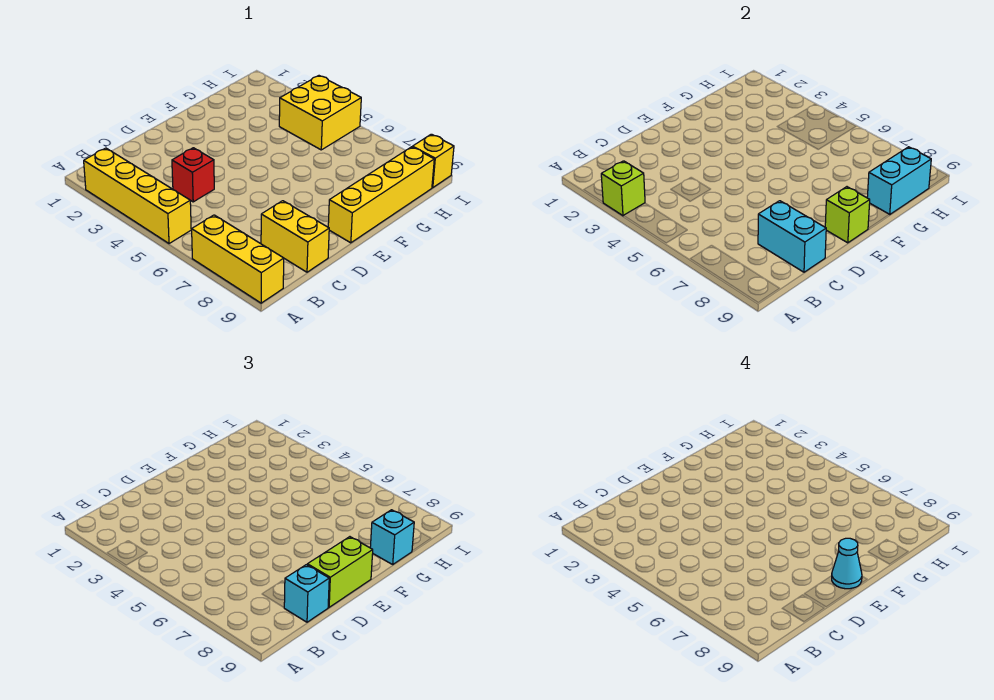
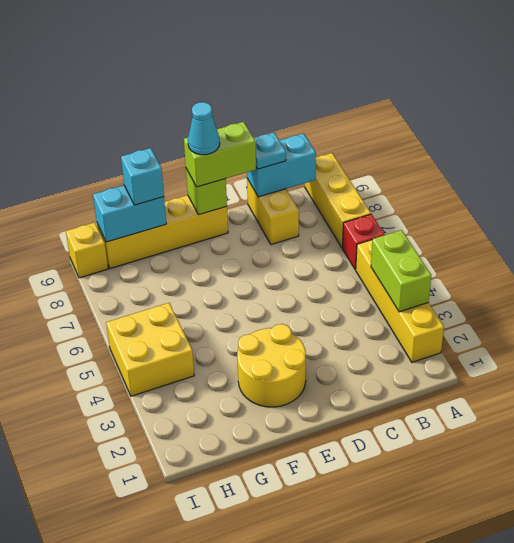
lime brick A3 level 2 -> lime brick A3:A4 level 2
red brick C4 level 1 -> red brick A6 level 1
cyan brick C8:C9 level 2 -> cyan brick B9:C9 level 2
cyan brick C9 level 3 -> cyan plate C9 level 3
none -> yellow round brick E2:F3 level 1

